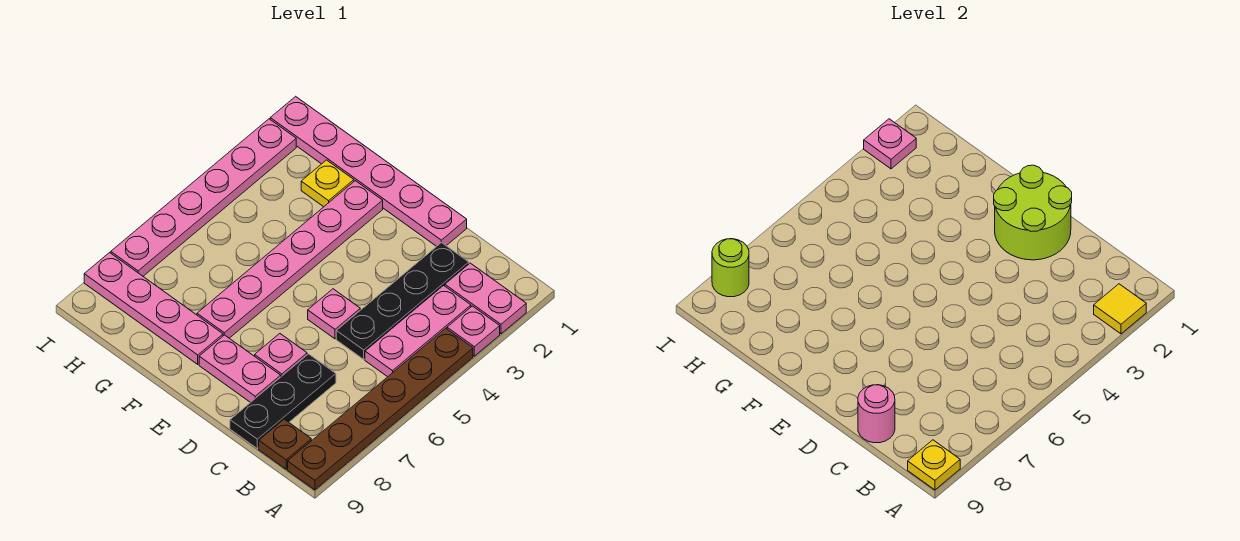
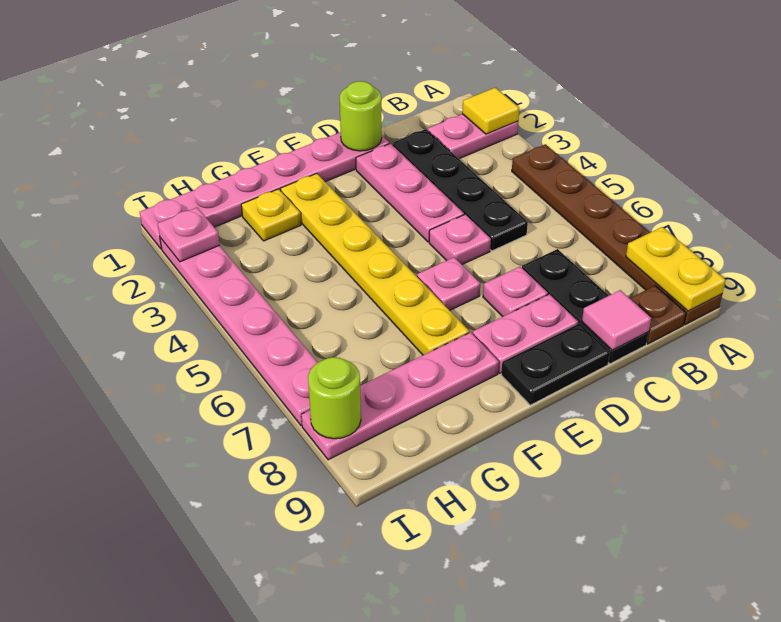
pink plate A3 level 1 -> pink plate E6 level 1
yellow plate A9 level 2 -> yellow plate A8:A9 level 2
pink plate B3:B5 level 1 -> pink plate D2:D4 level 1
pink round brick C9 level 2 -> pink tile C9 level 2
lime round brick D1:E2 level 2 -> lime round brick D1 level 2
none -> black plate D9:E9 level 1
pink plate F2:F7 level 1 -> yellow plate F2:F7 level 1

